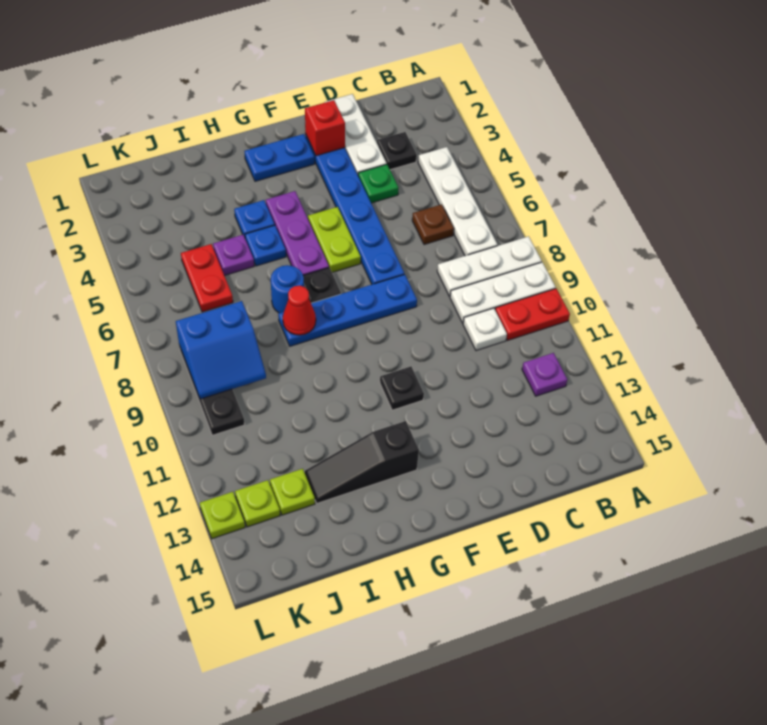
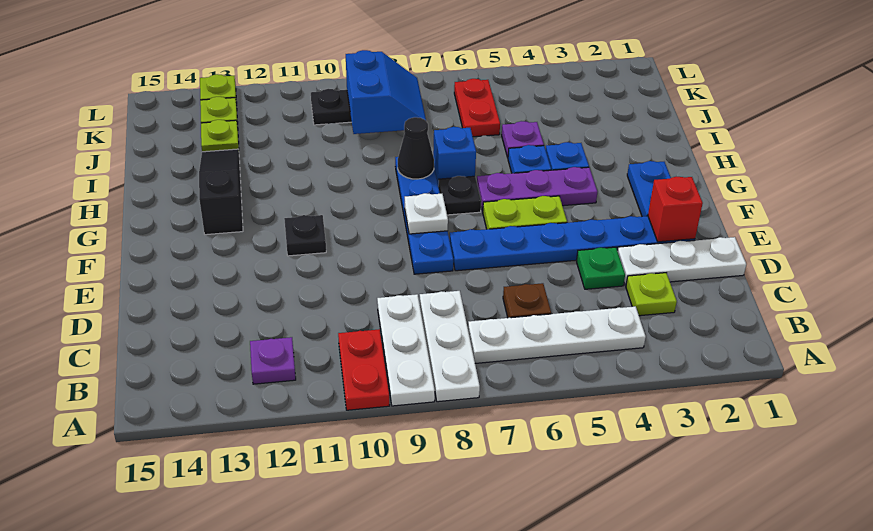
black plate C3 level 1 -> lime plate C3 level 1
white plate C10 level 1 -> white plate F8 level 2
blue round brick H7 level 1 -> blue brick H7 level 1
red cone H8 level 2 -> black cone H8 level 2
red plate J5:J6 level 1 -> red plate J6:K6 level 1
blue slope J8:K9 level 2 top 8 -> blue slope J8:K9 level 2 top 9

